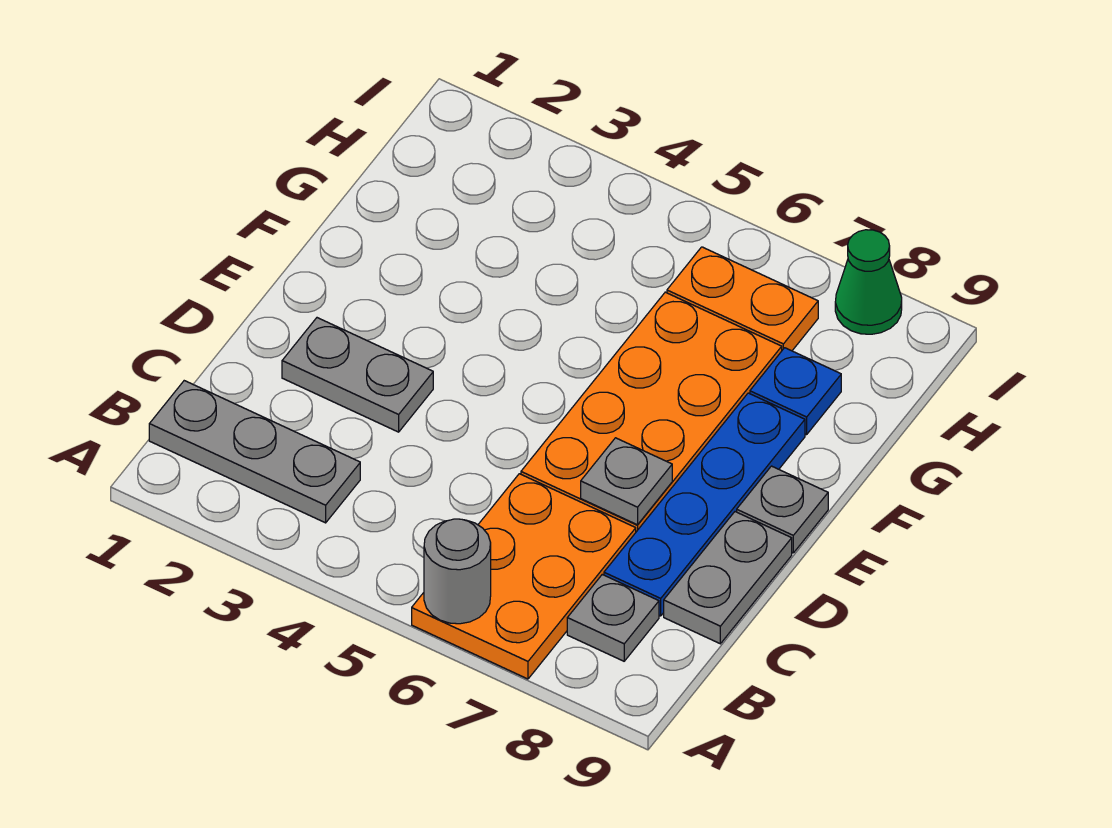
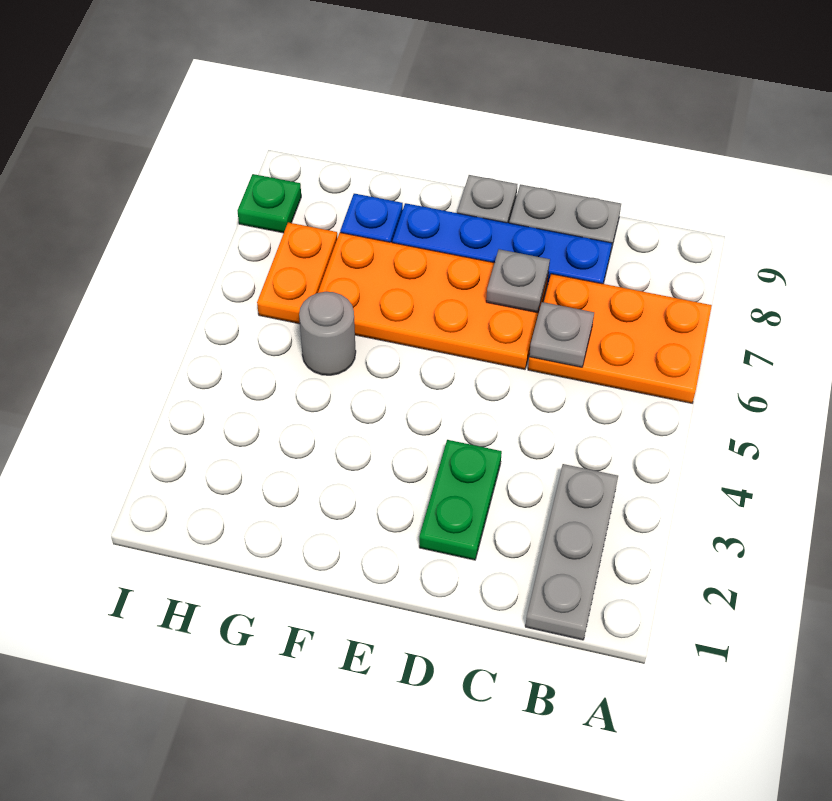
grey round brick A6 level 2 -> grey round brick G5 level 1
grey plate B8 level 1 -> grey plate C6 level 2
grey plate D2:D3 level 1 -> green plate D2:D3 level 1
green cone I8 level 1 -> green plate I8 level 1

